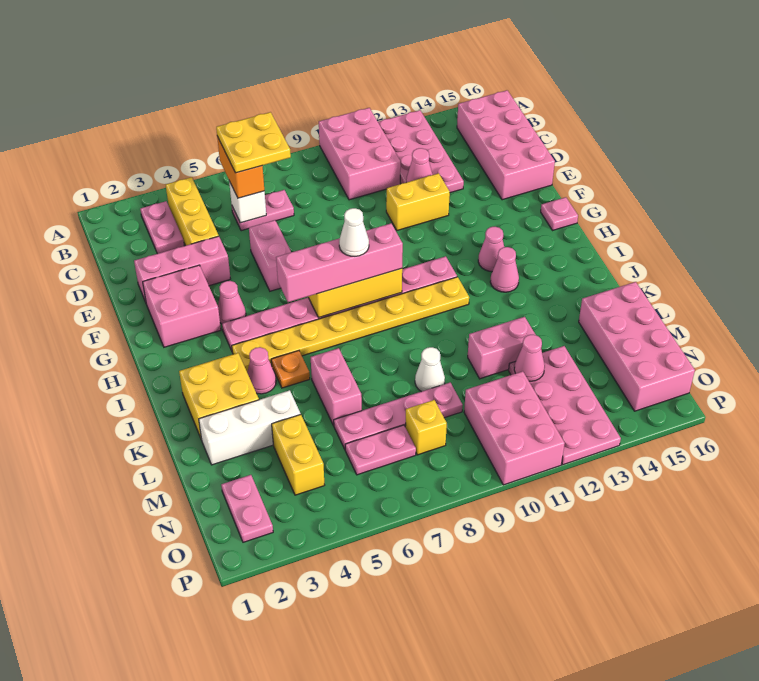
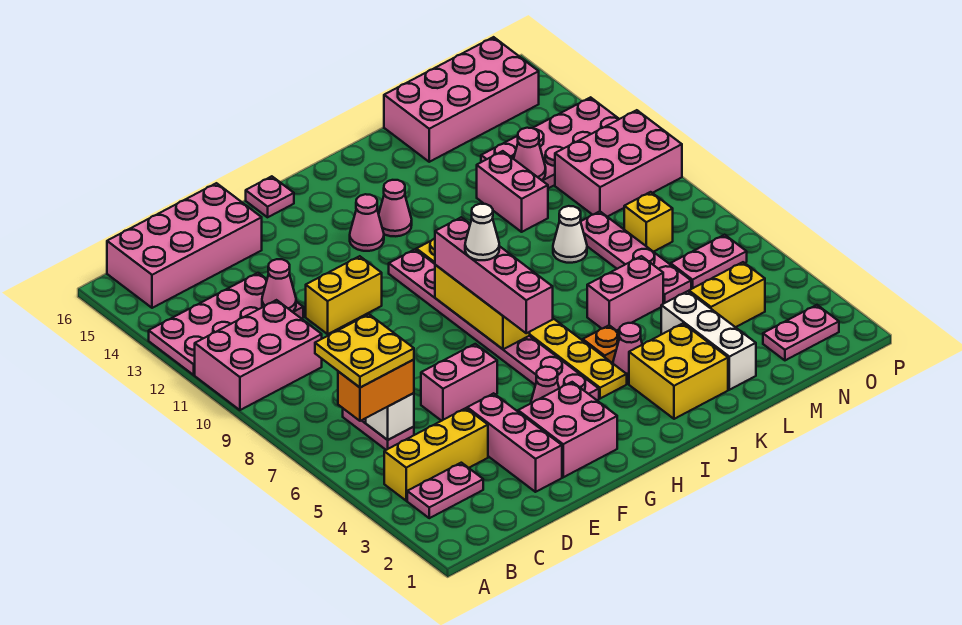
yellow brick E11:E12 level 1 -> yellow brick E11:F11 level 1
pink plate N6:N7 level 1 -> pink plate N6:O6 level 1

